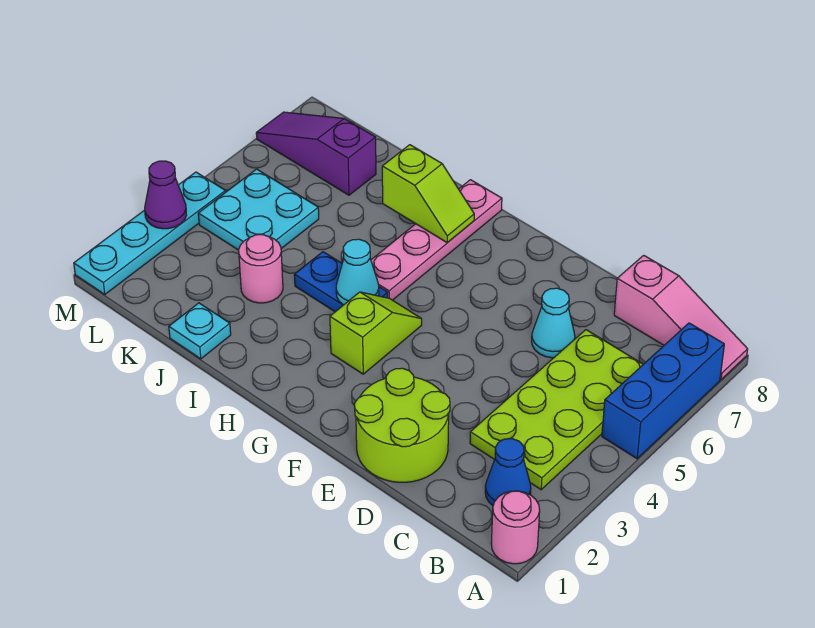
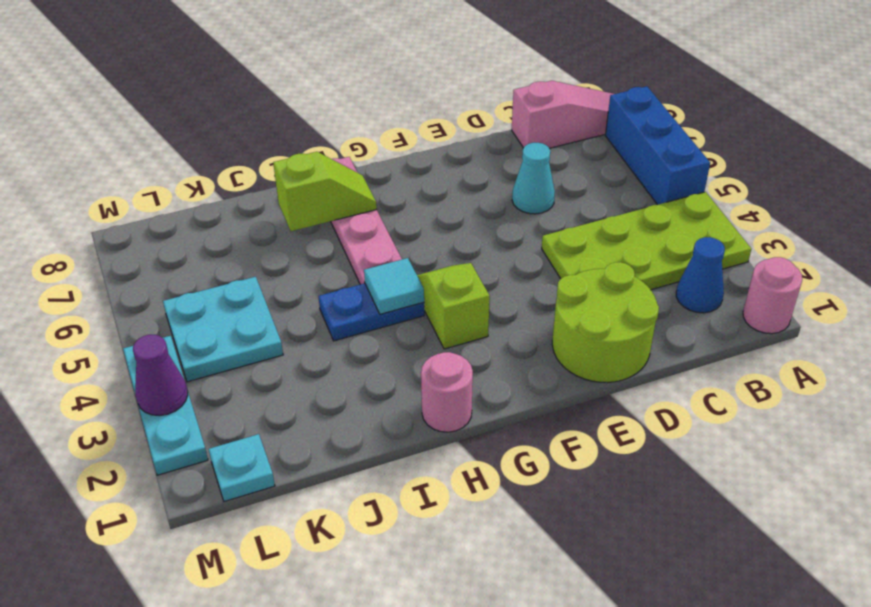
lime plate B3:C6 level 1 -> lime plate A3:D4 level 1
cyan cone H4 level 2 -> cyan tile H4 level 2
cyan plate J1 level 1 -> cyan plate L1 level 1
pink round brick J3 level 1 -> pink round brick H1 level 1
purple slope K7:M7 level 1 top K -> none
cyan plate M1:M4 level 1 -> cyan plate M2:M4 level 1

